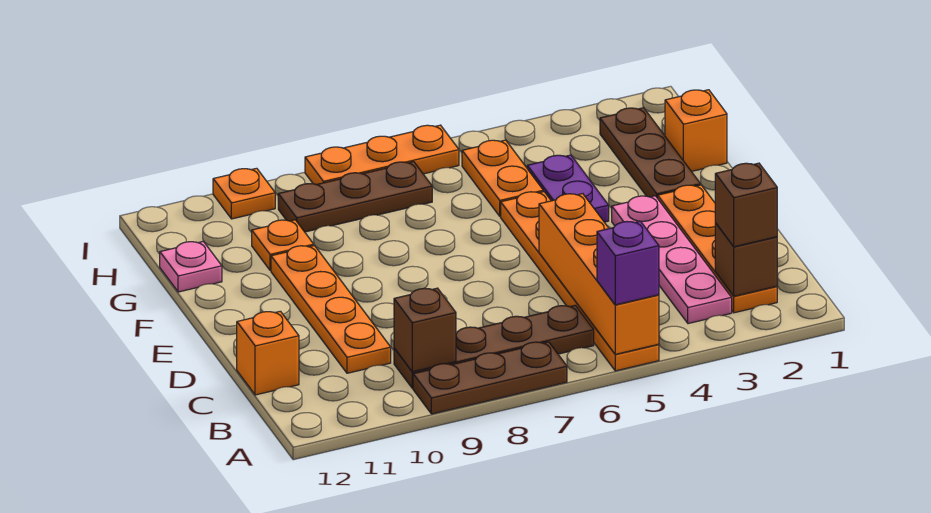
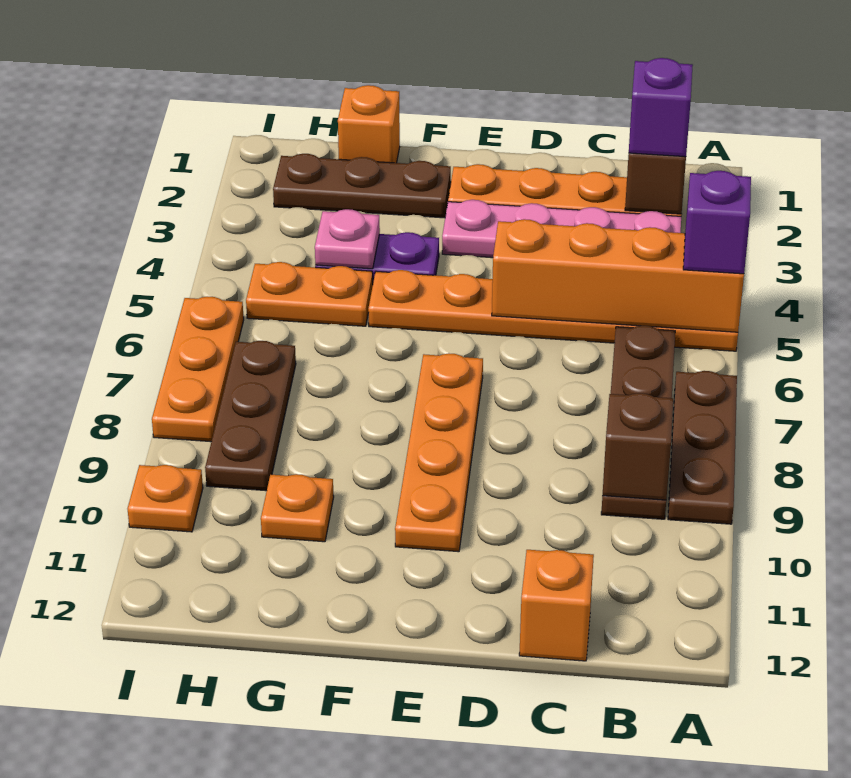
brown brick B2 level 3 -> purple brick B2 level 3
orange plate C10:F10 level 1 -> orange plate E7:E10 level 1
pink plate G12 level 1 -> pink plate G4 level 2

